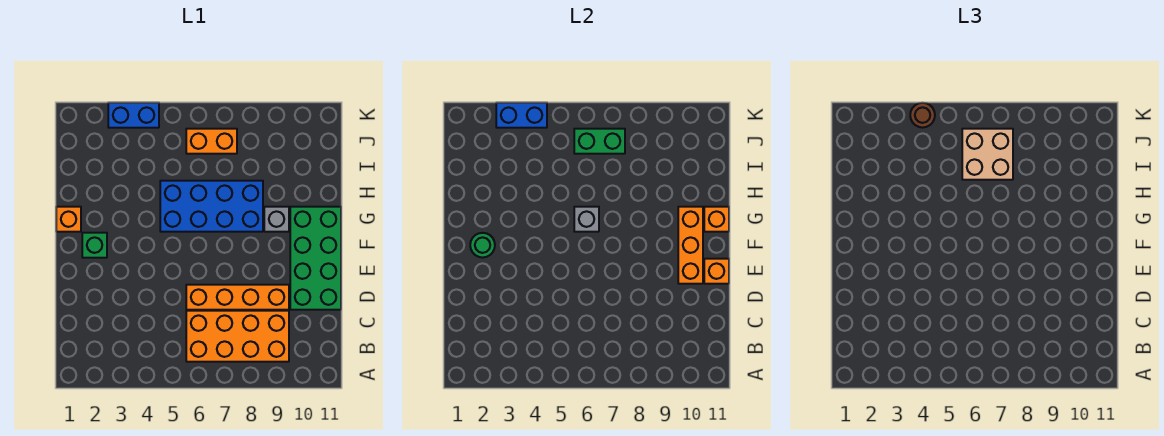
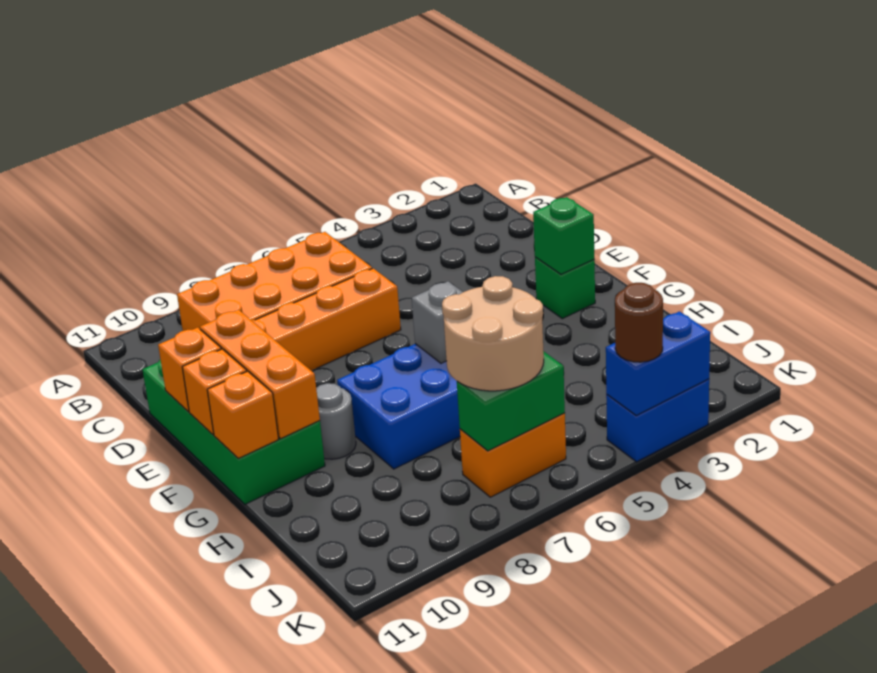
green round brick F2 level 2 -> green brick F2 level 2
orange brick G1 level 1 -> orange brick F11 level 2
grey brick G9 level 1 -> grey round brick G9 level 1
tan brick I6:J7 level 3 -> tan round brick I6:J7 level 3

